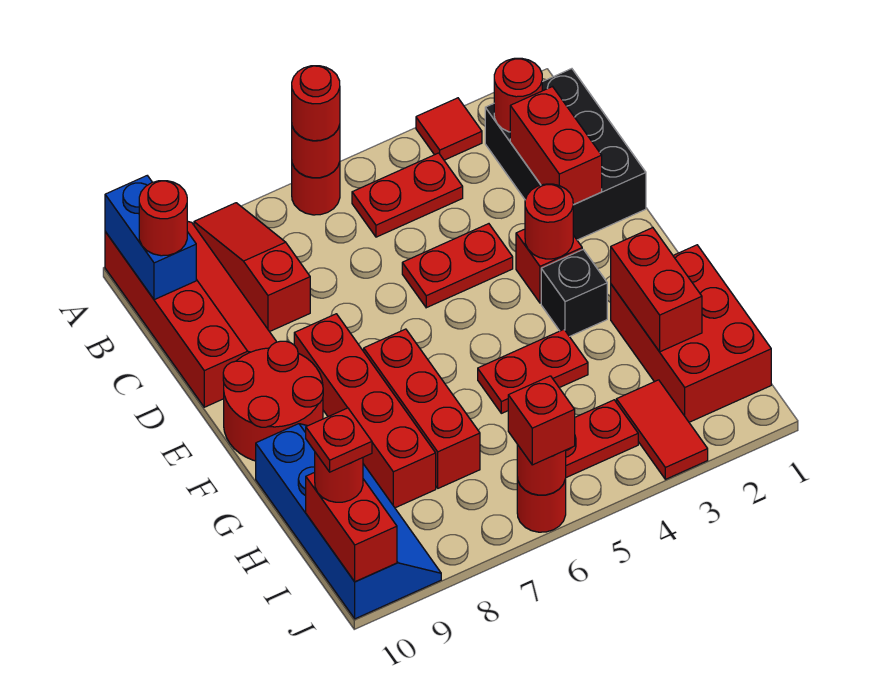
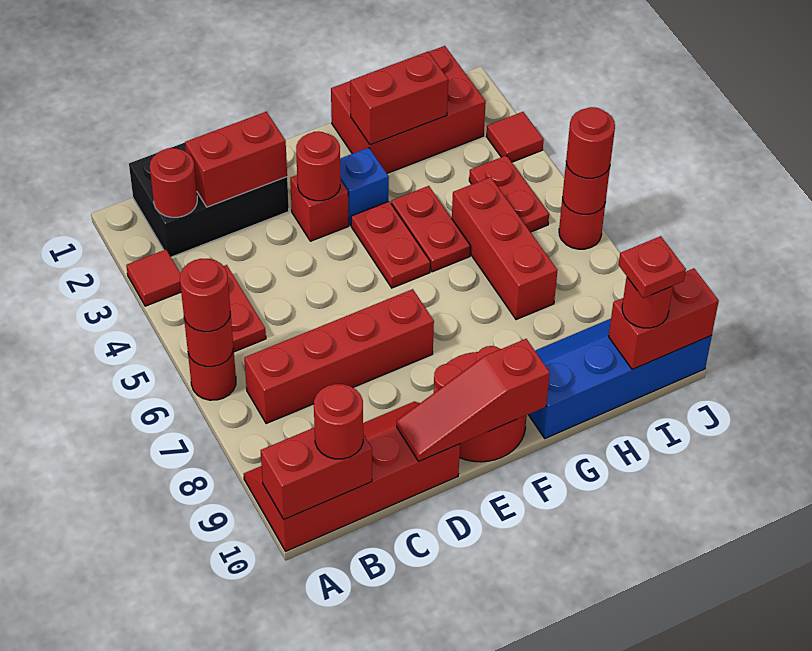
red slope A8:C8 level 1 top C -> red slope D10:F10 level 2 top F
blue brick A10:B10 level 2 -> red brick A10:B10 level 2
red plate D4:D5 level 1 -> red plate F4:F5 level 1
red brick E8:H8 level 1 -> red brick B7:E7 level 1
black brick F3 level 1 -> blue brick F3 level 1
red brick F7:H7 level 1 -> red brick H5:H7 level 1
red tile I3:J3 level 1 -> red tile J3 level 1
red brick J6 level 3 -> red round brick J6 level 3

